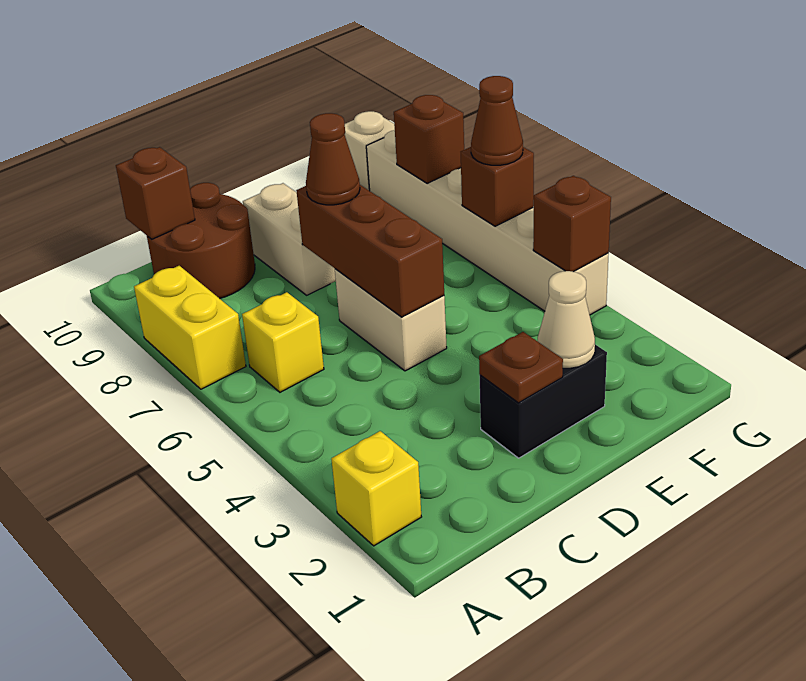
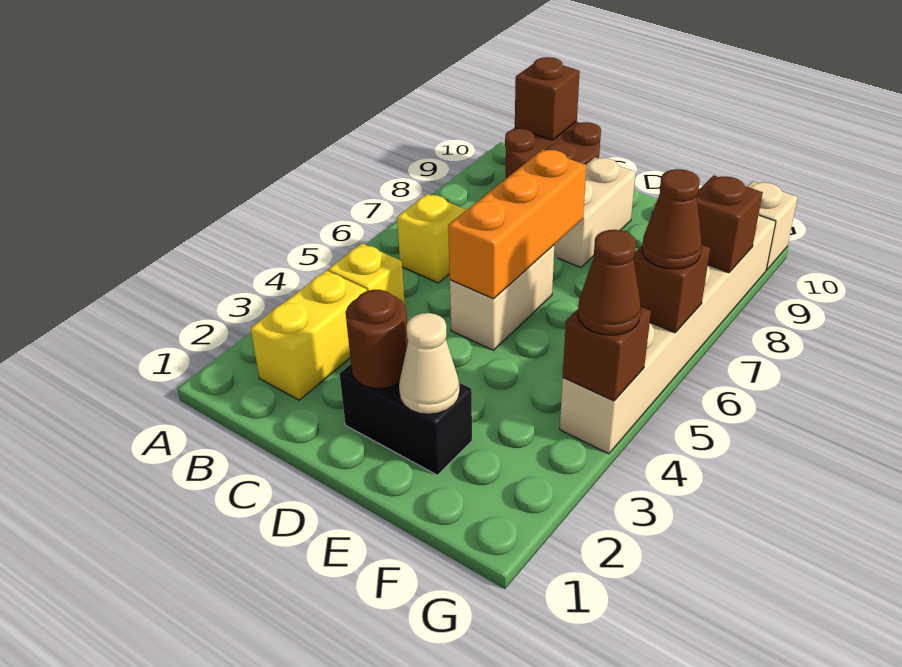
yellow brick A2 level 1 -> yellow brick B4 level 1
yellow brick A7:A8 level 1 -> yellow brick B2:B3 level 1
brown plate D2 level 2 -> brown round brick D2 level 2
brown brick D5:D7 level 2 -> orange brick D5:D7 level 2
brown cone D7 level 3 -> brown cone G4 level 3

